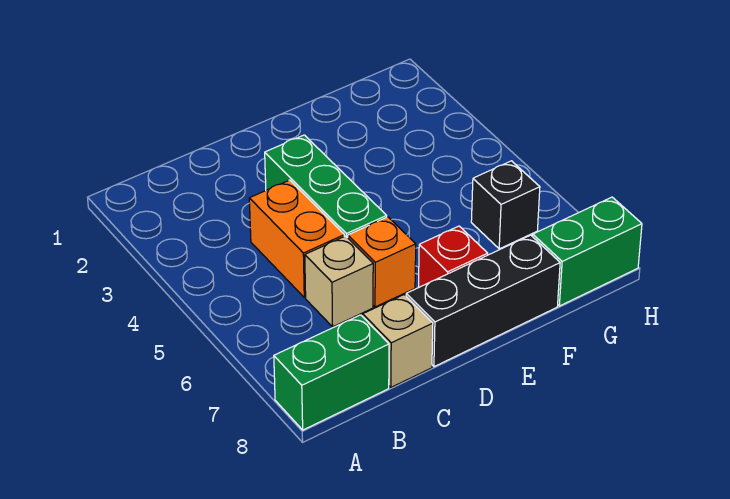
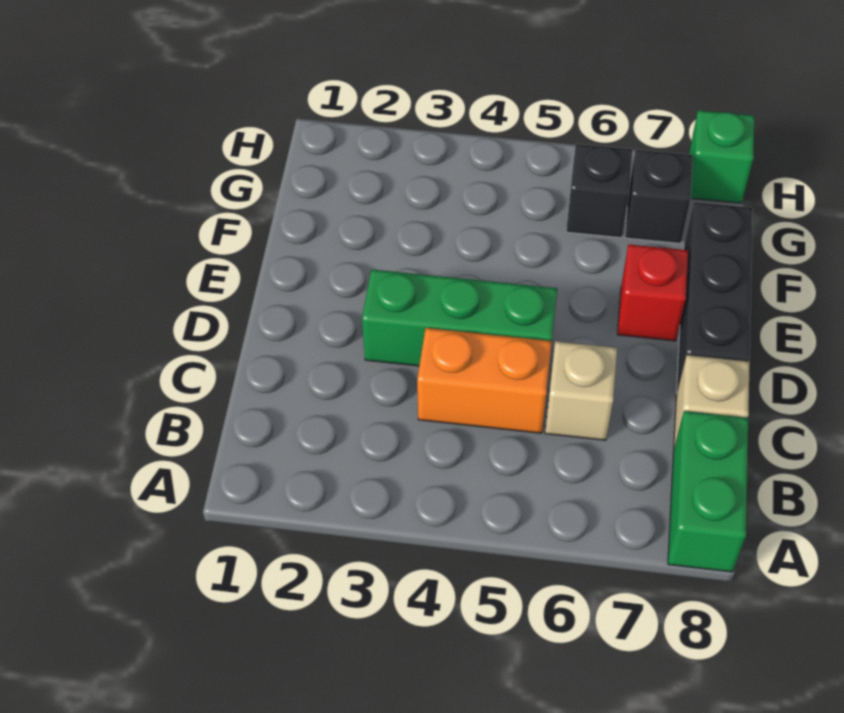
orange brick D6 level 1 -> none
none -> black brick G7 level 1
green brick G8:H8 level 1 -> green brick H8 level 1

